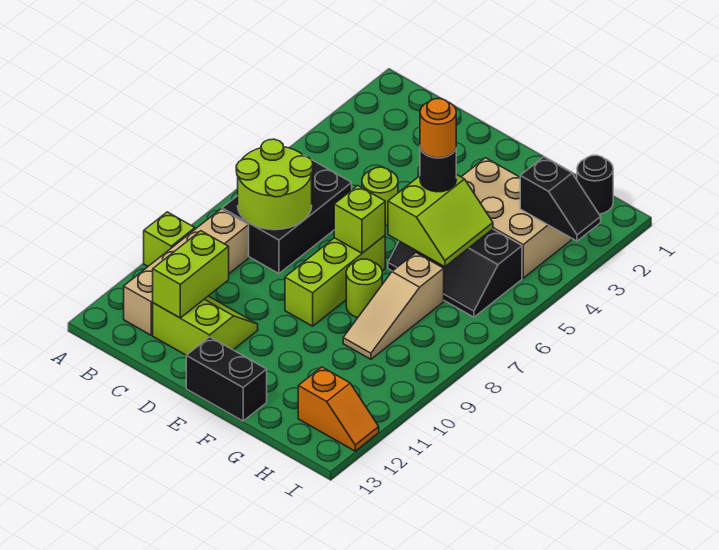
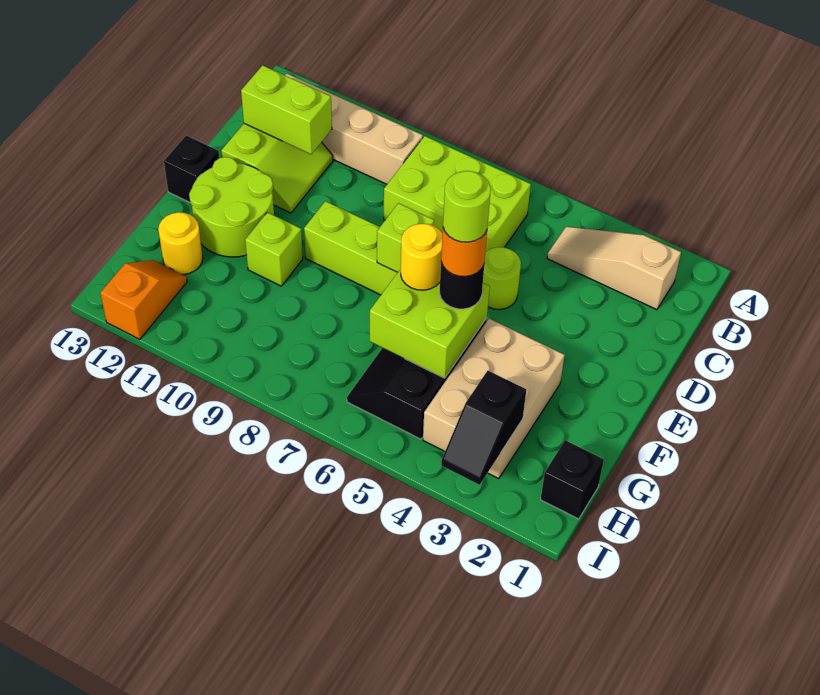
lime brick A10 level 1 -> lime brick F10 level 1
black brick B6:C8 level 1 -> lime brick B6:C8 level 1
lime round brick B7:C8 level 2 -> lime round brick E11:F12 level 1
black brick E13:F13 level 1 -> black brick E13 level 1
lime slope F5:G6 level 2 top F -> lime brick F5:G6 level 2
none -> yellow round brick F6 level 3
lime round brick F8 level 1 -> lime round brick F5 level 5
tan slope G7:G9 level 1 top 7 -> tan slope B2:B4 level 1 top 2
none -> yellow round brick G12 level 1
black round brick H1 level 1 -> black brick H1 level 1
orange slope H12:I12 level 1 top H -> orange slope H12:I12 level 1 top I

